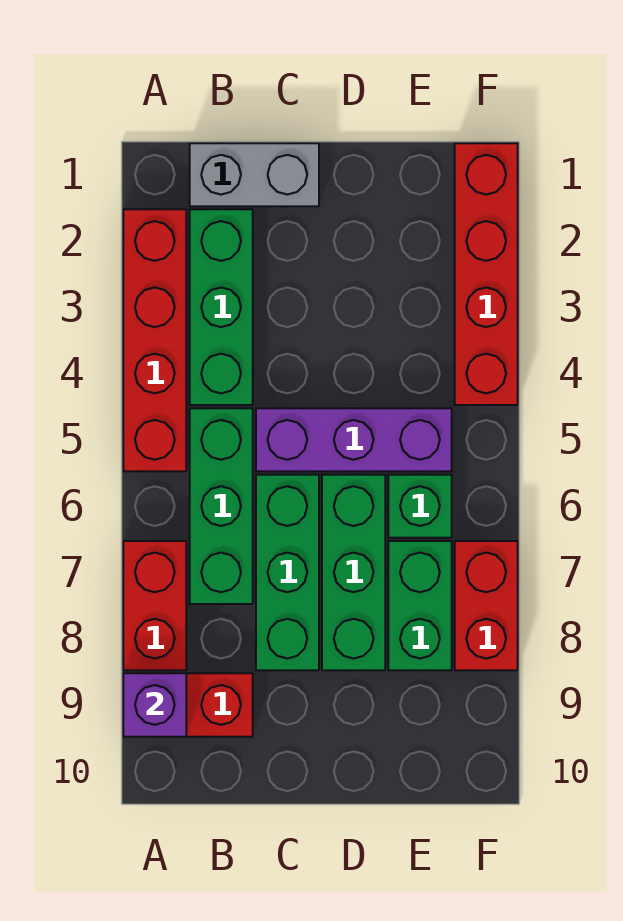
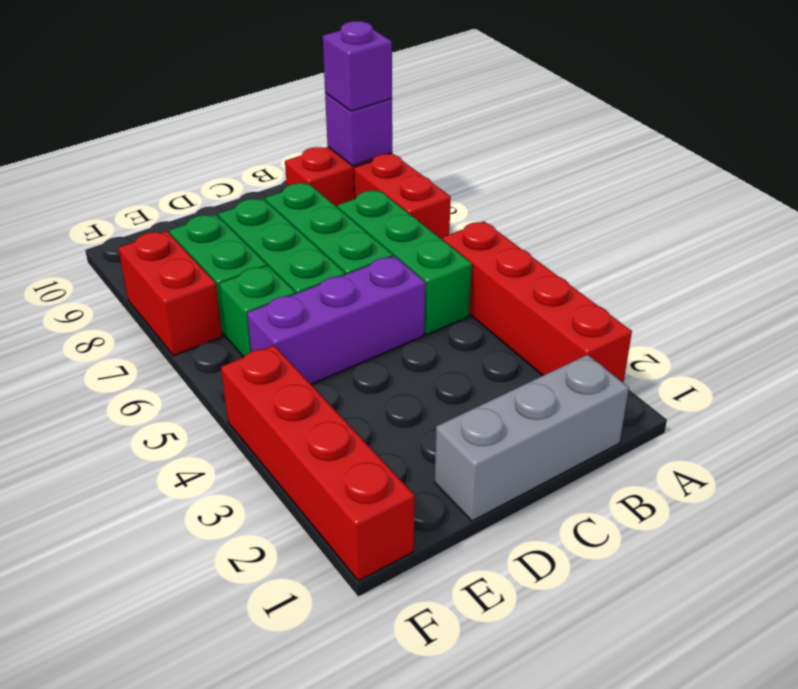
none -> purple brick A9 level 3
grey brick B1:C1 level 1 -> grey brick B1:D1 level 1
green brick B2:B4 level 1 -> none

